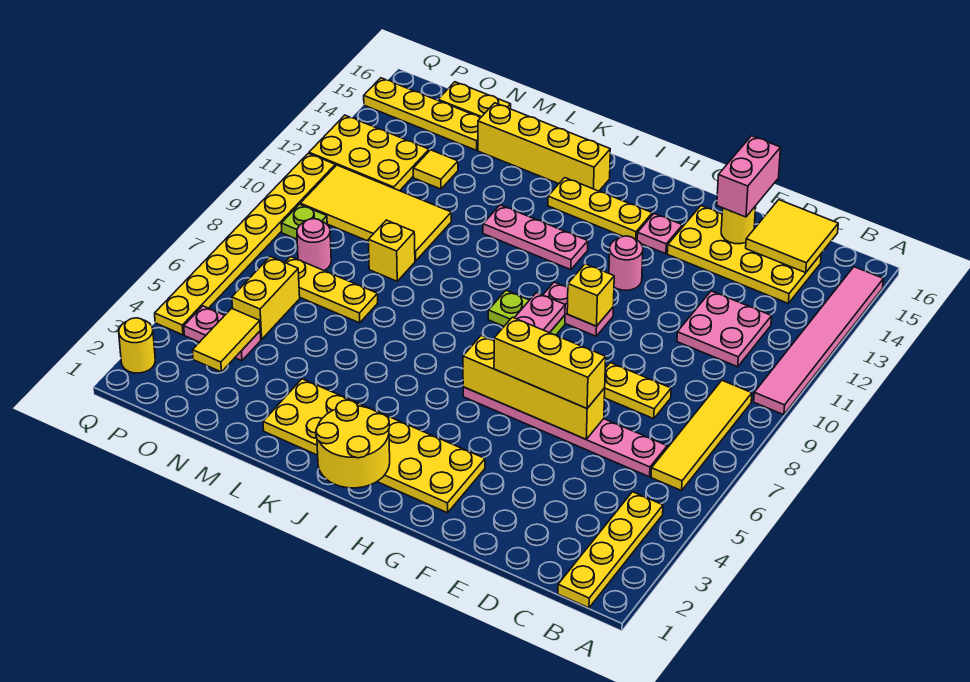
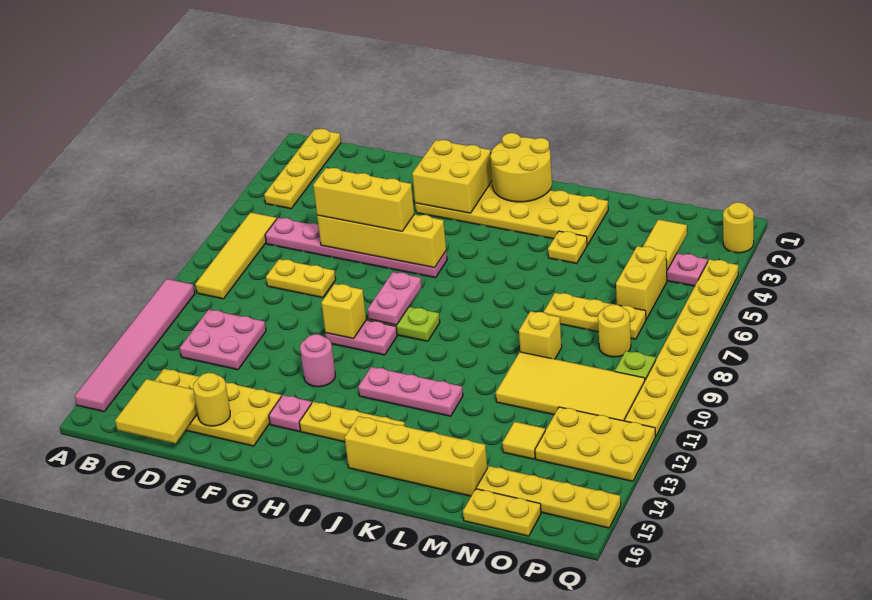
pink brick E15:E16 level 3 -> none
none -> yellow brick G2:H3 level 2
none -> yellow plate L4 level 1
pink round brick O8 level 1 -> yellow round brick O8 level 1

